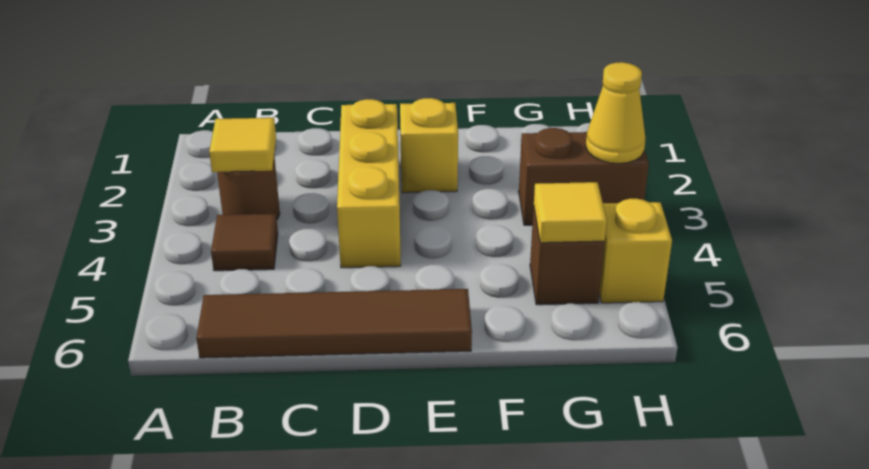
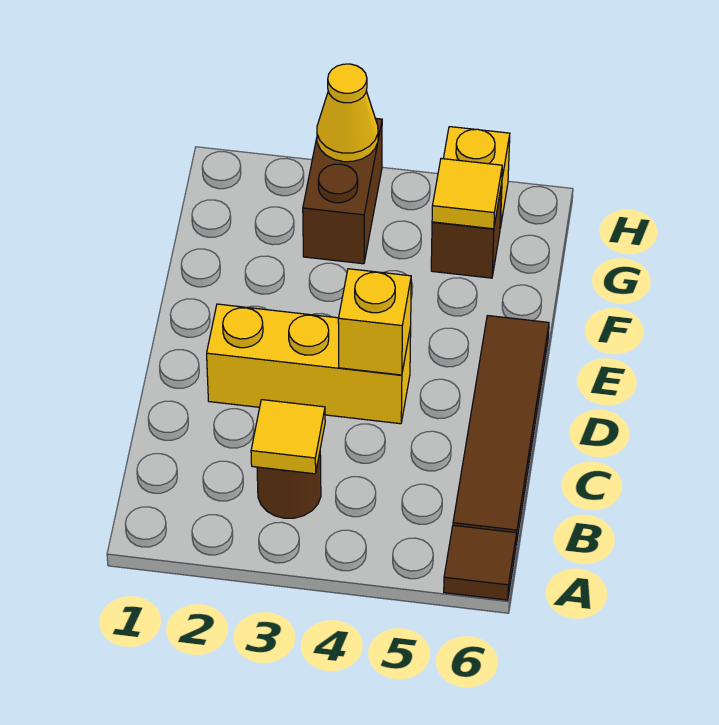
brown tile B4 level 1 -> brown tile A6 level 1
yellow brick E2 level 1 -> yellow brick D4 level 2

